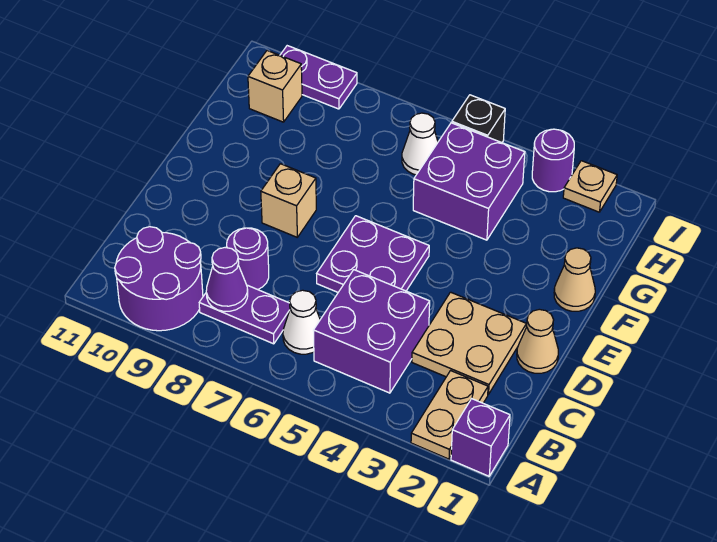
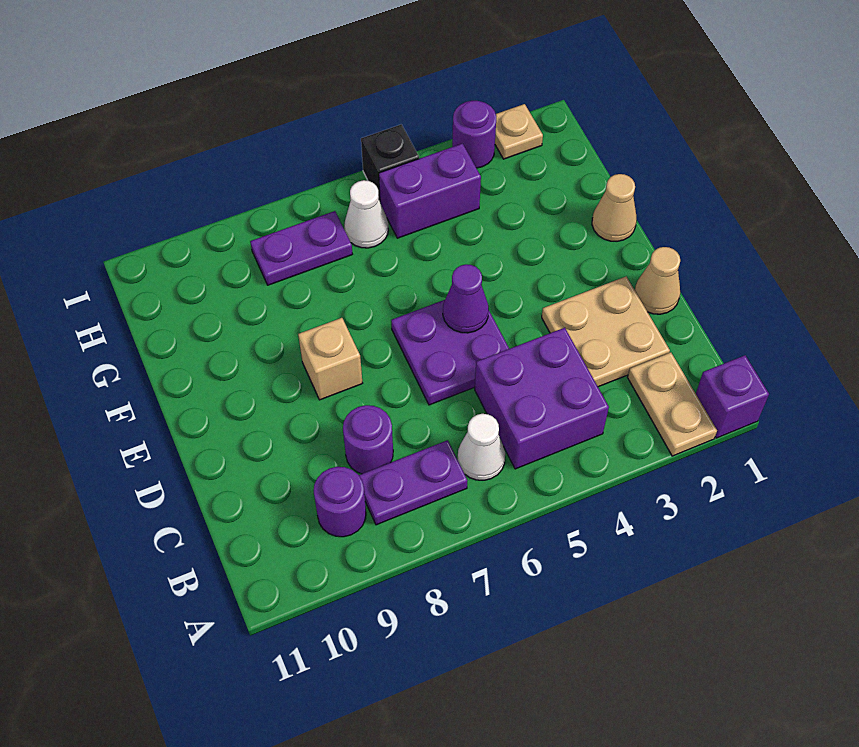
purple round brick A9:B10 level 1 -> purple round brick B9 level 1
purple cone B8 level 2 -> purple cone E5 level 2
purple brick G4:H5 level 1 -> purple brick H4:H5 level 1
tan brick H10 level 1 -> none
purple plate I9:I10 level 1 -> purple plate H7:H8 level 1

